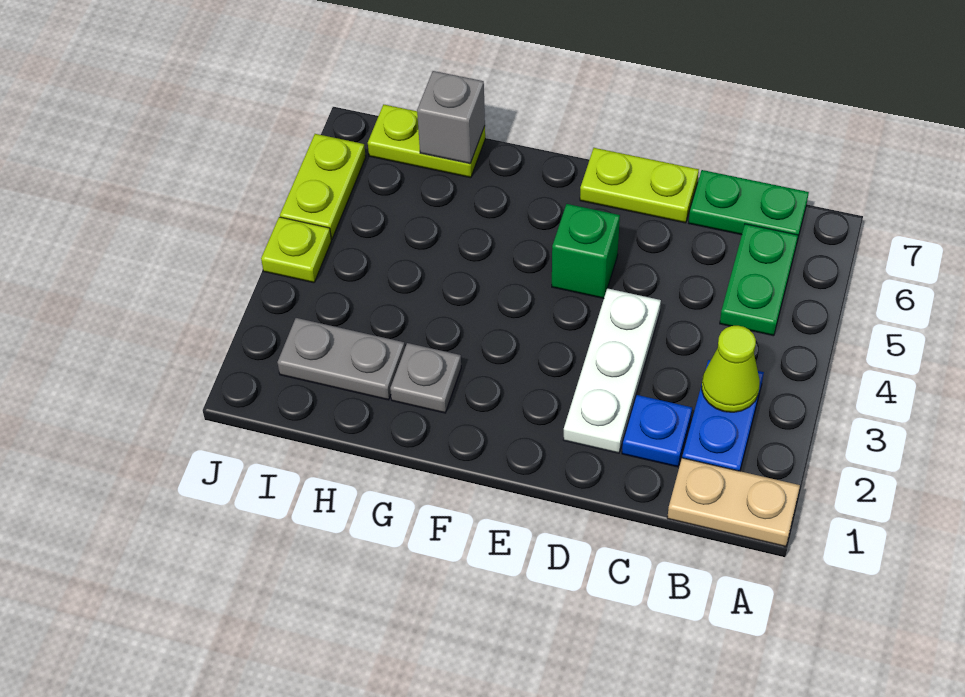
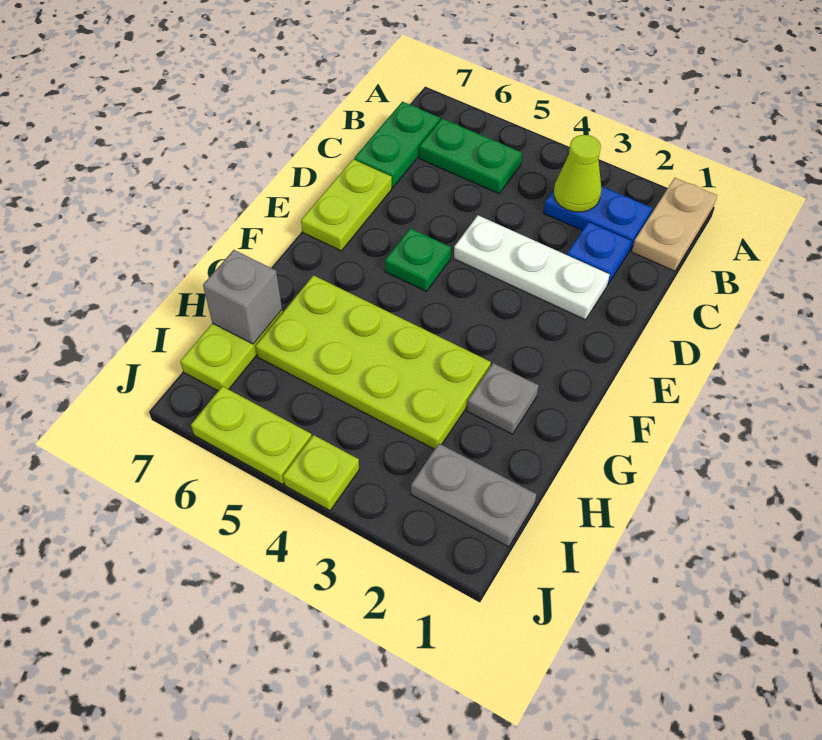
green brick E5 level 1 -> green plate E5 level 1
none -> lime plate G3:H6 level 1
grey plate H2:I2 level 1 -> grey plate I1:I2 level 1

